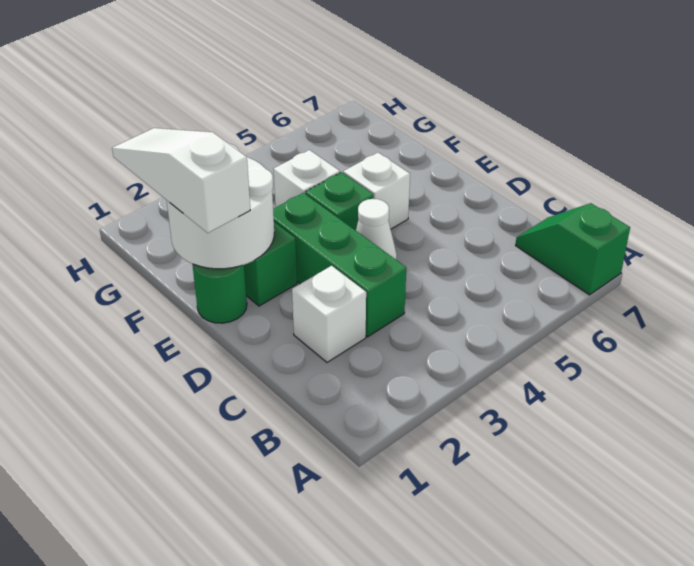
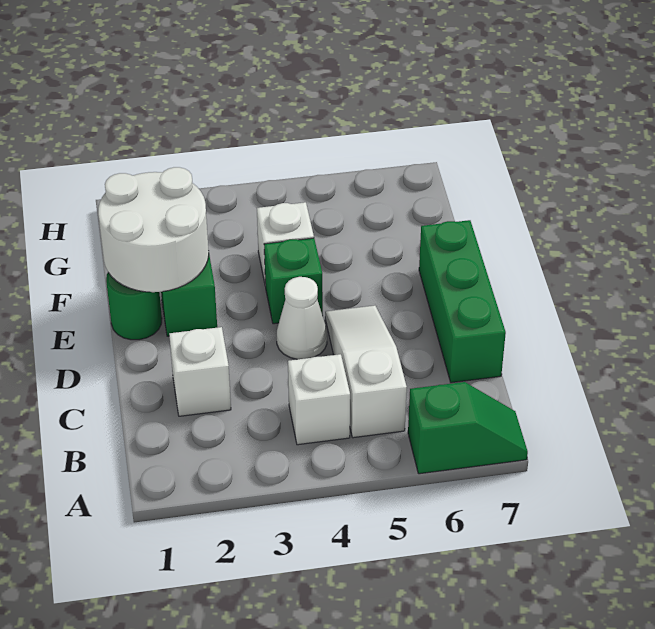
green slope A7:B7 level 1 top A -> green slope A6:A7 level 1 top 6
green brick C3:E3 level 1 -> green brick C7:E7 level 1
white slope E1:G1 level 3 top E -> white slope B5:D5 level 1 top B
white brick E5 level 1 -> white brick B4 level 1

